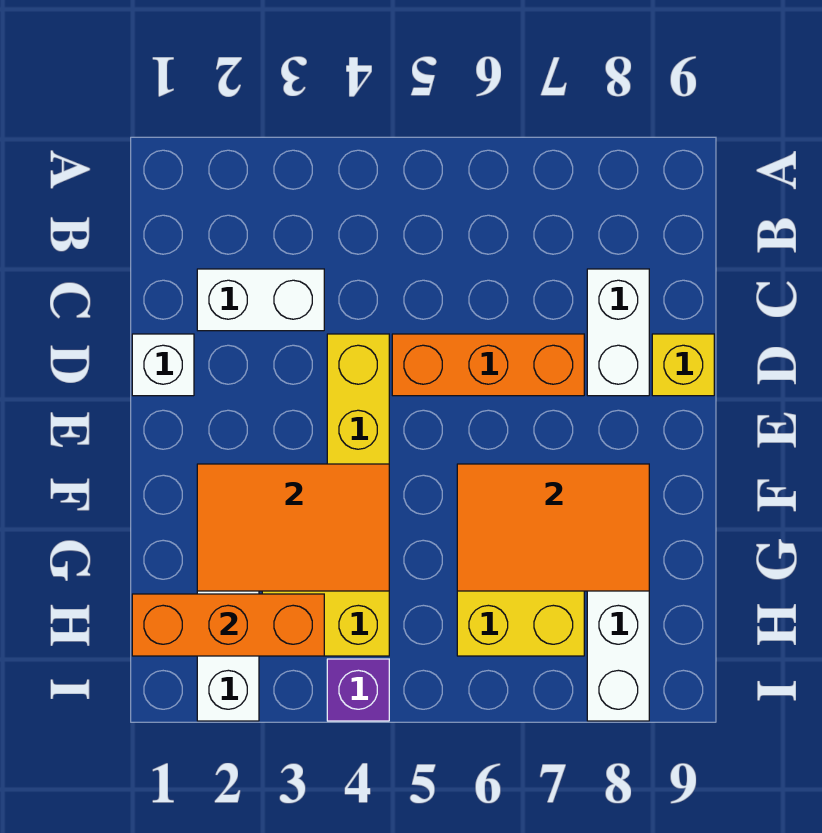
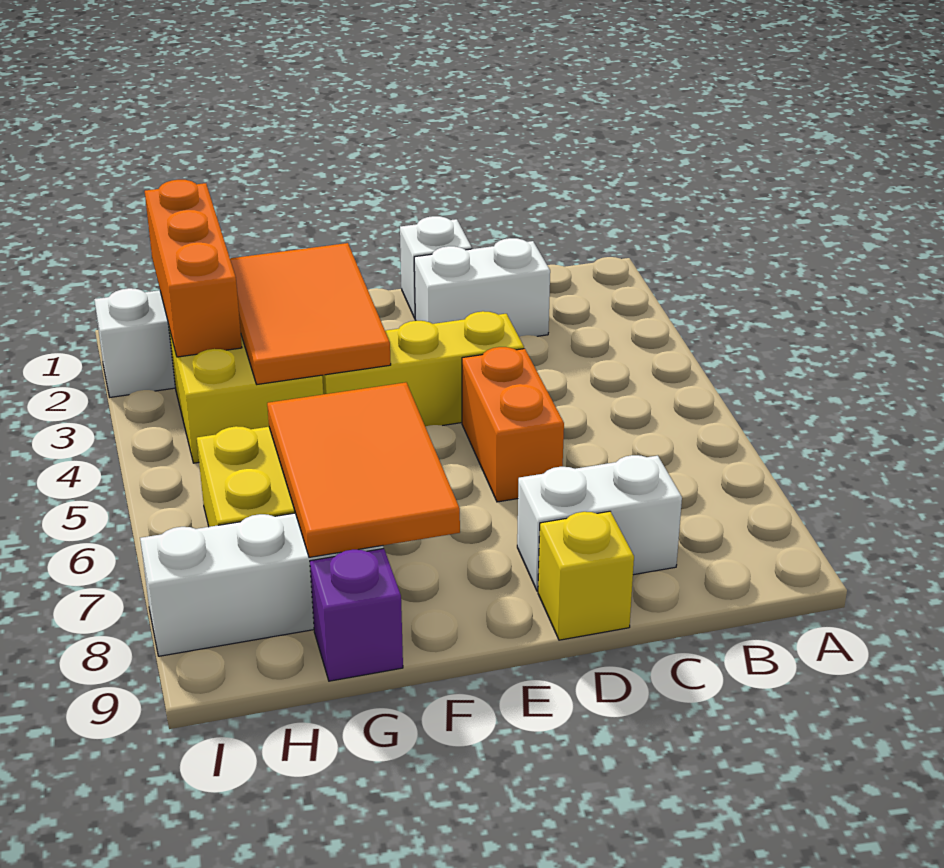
white brick C2:C3 level 1 -> white brick C2:D2 level 1
orange brick D5:D7 level 1 -> orange brick D5:D6 level 1
purple brick I4 level 1 -> purple brick G9 level 1

